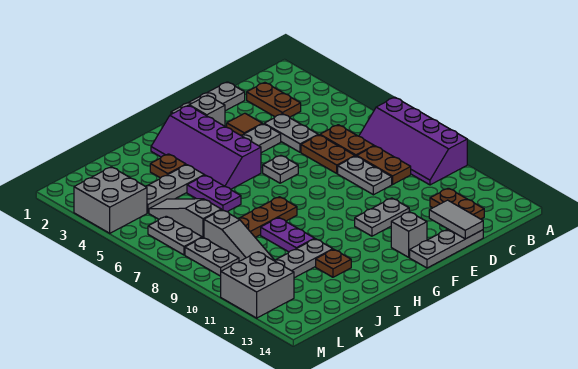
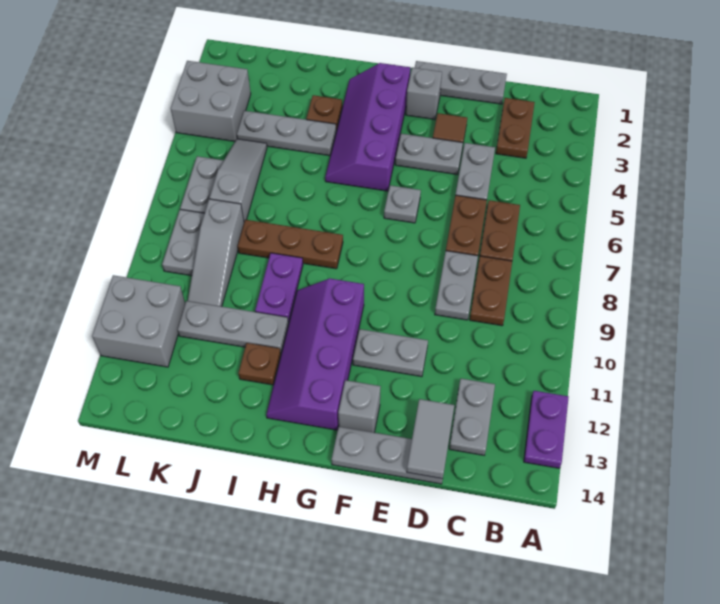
purple slope A7:B10 level 1 top A -> purple slope G10:H13 level 1 top G
brown plate C12:C13 level 1 -> grey plate C12:C13 level 1
purple plate I5:I6 level 1 -> purple plate A12:A13 level 1

